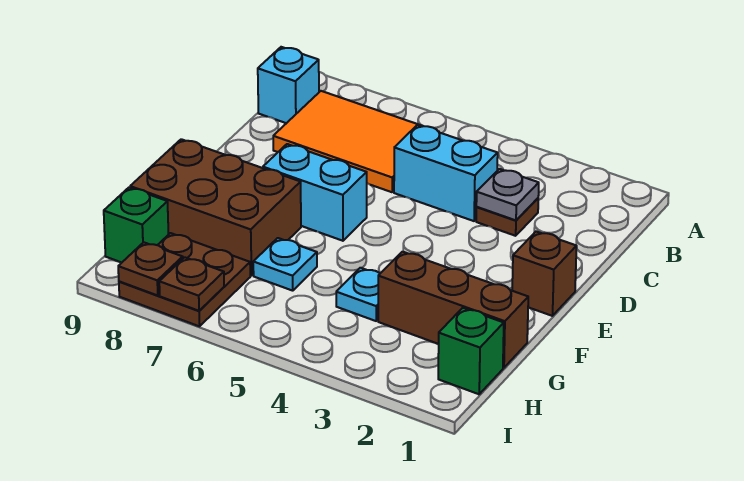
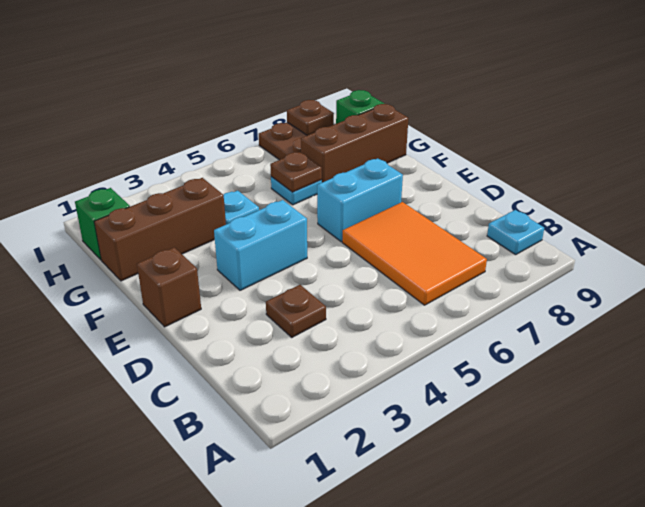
orange tile B6:C8 level 1 -> orange tile B6:D7 level 1
cyan brick B9 level 1 -> cyan plate B9 level 1
grey plate C3 level 2 -> none
cyan brick C4:C5 level 1 -> cyan brick E3:E4 level 1
brown brick F7:G9 level 1 -> brown brick G7:G9 level 1
brown plate I7 level 2 -> brown plate G6 level 2

